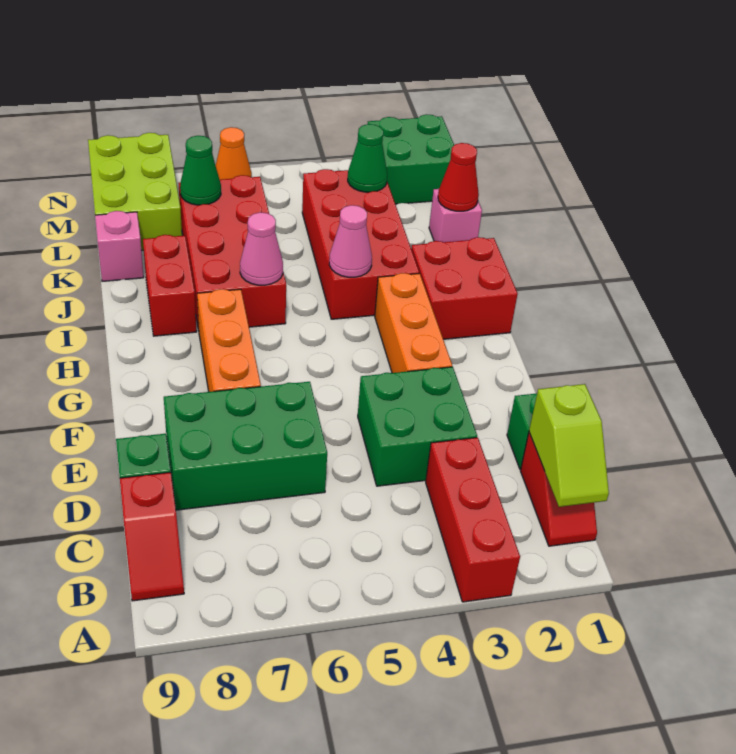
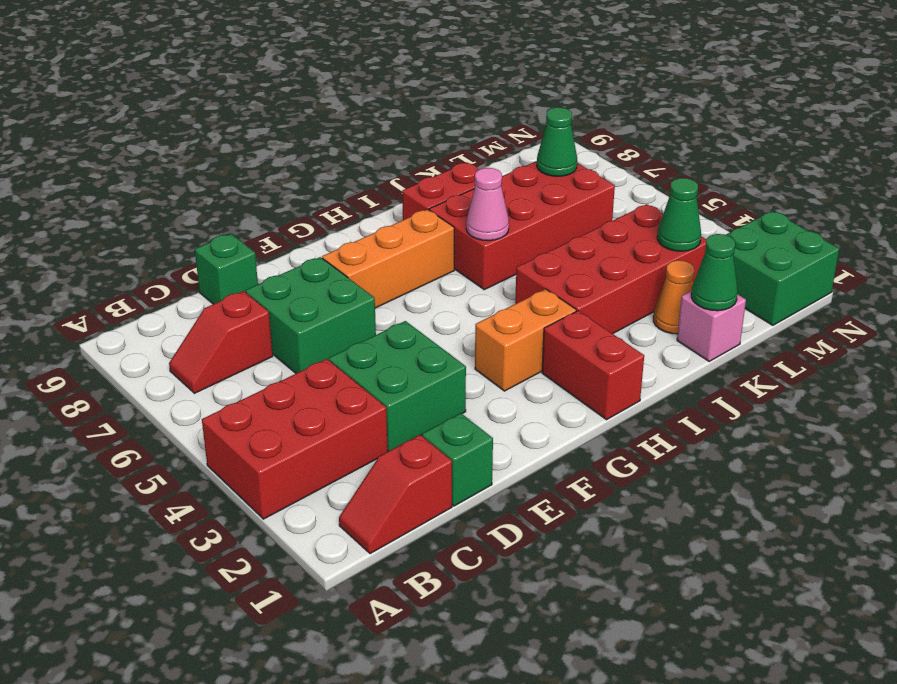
red brick A3:C3 level 1 -> red brick A3:C4 level 1
lime slope B1:C1 level 2 top C -> none
red slope B9:C9 level 1 top C -> red slope B7:C7 level 1 top C
green brick D6:E8 level 1 -> green brick D6:E7 level 1
orange brick F3:H3 level 1 -> orange brick G3:H3 level 1
red brick H1:I2 level 1 -> red brick H1:H2 level 1
pink cone I4 level 2 -> none
red cone K1 level 2 -> green cone K1 level 2
pink brick K9 level 1 -> none
lime brick L8:N9 level 1 -> none
orange cone N6 level 1 -> orange cone K2 level 1

